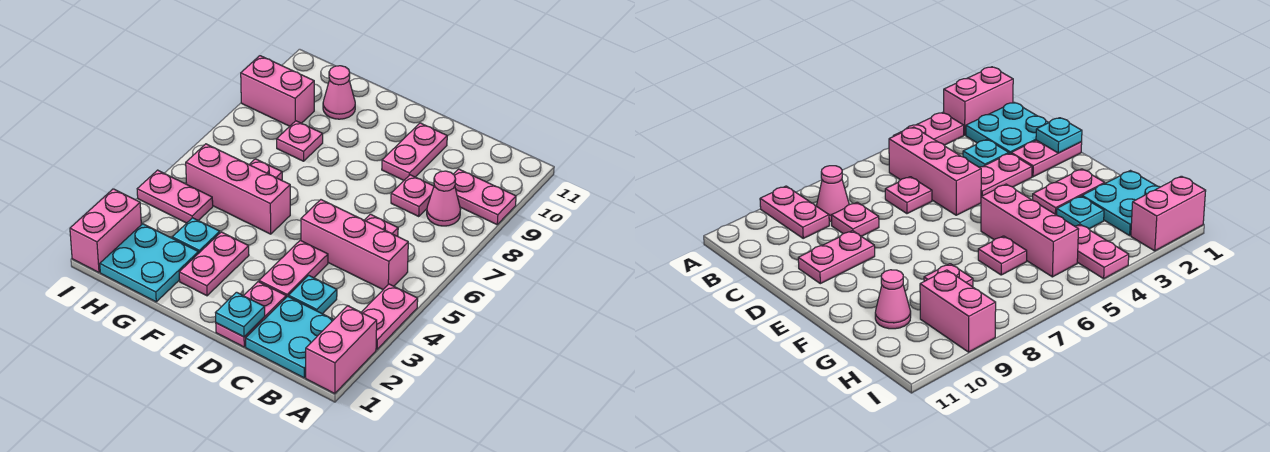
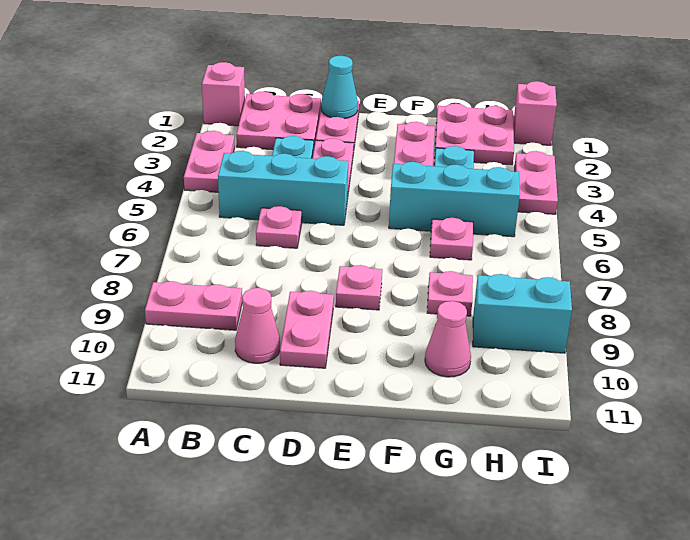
pink brick A1:A2 level 1 -> pink brick A1 level 1
cyan plate B1:C2 level 1 -> pink plate B1:C2 level 1
pink brick B5:D5 level 1 -> cyan brick B5:D5 level 1
pink cone B8 level 1 -> pink cone C10 level 1
pink plate C8 level 1 -> pink plate E8 level 1
cyan plate D1 level 2 -> cyan cone D1 level 2
pink brick F5:H5 level 1 -> cyan brick F5:H5 level 1
cyan plate G1:H2 level 1 -> pink plate G1:H2 level 1
pink plate H4:I4 level 1 -> pink plate I3:I4 level 1
pink brick H9:I9 level 1 -> cyan brick H9:I9 level 1
pink brick I1:I2 level 1 -> pink brick I1 level 1

